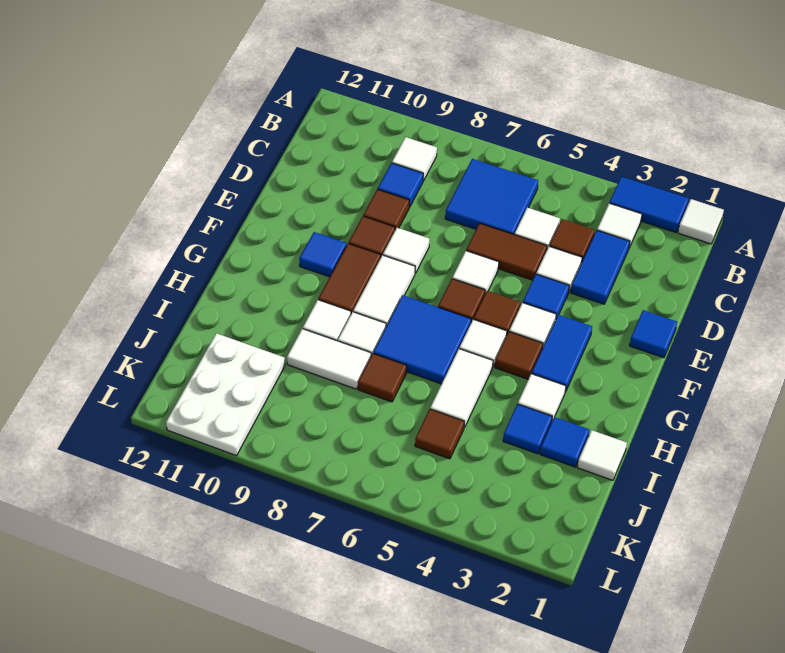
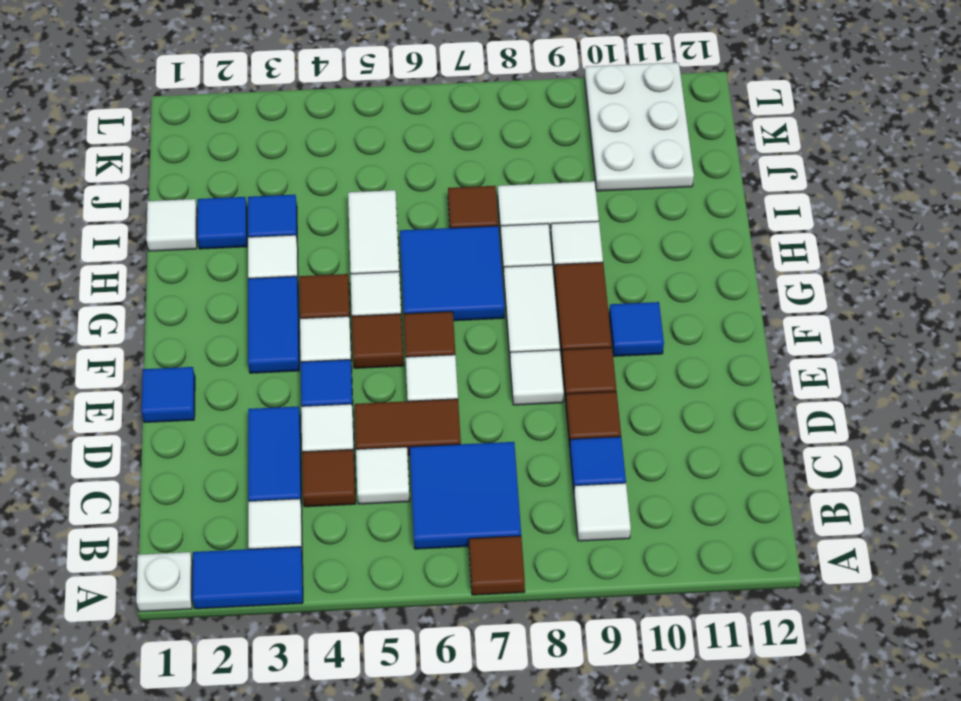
white tile A1 level 1 -> white plate A1 level 1
brown tile J5 level 1 -> brown tile A7 level 1

